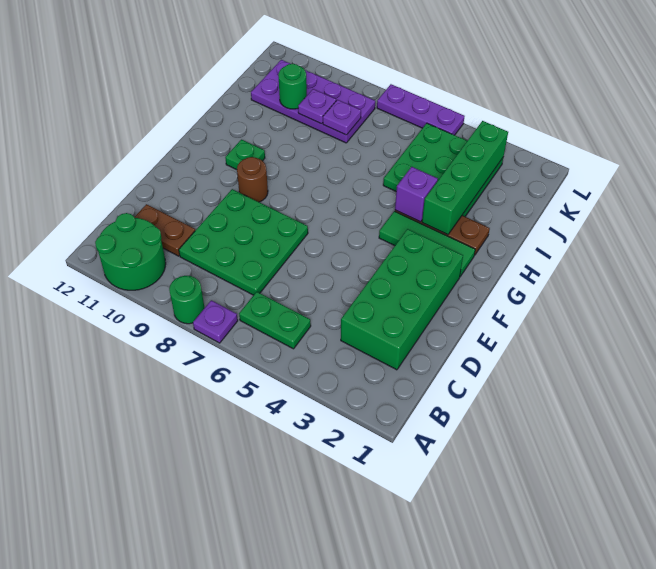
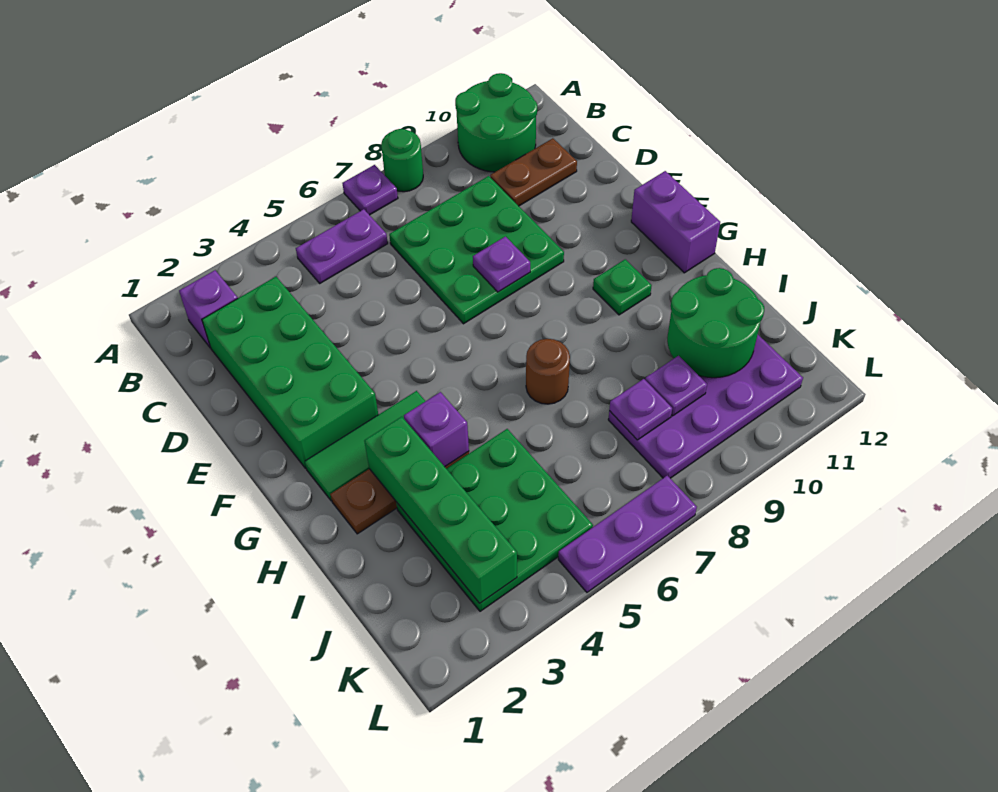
none -> purple brick B2 level 1
green plate B5:B6 level 1 -> purple plate B5:B6 level 1
none -> purple plate E8 level 2
brown round brick F9 level 1 -> brown round brick H7 level 1
none -> purple brick F12:G12 level 1
green round brick J10 level 2 -> green round brick I10:J11 level 2

